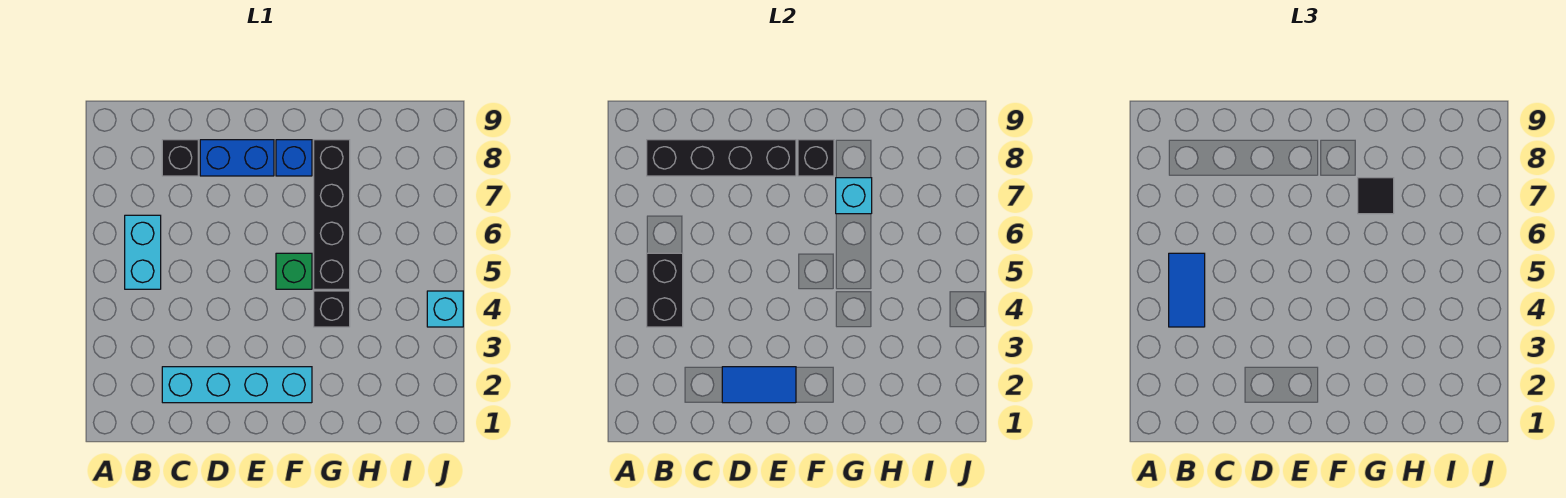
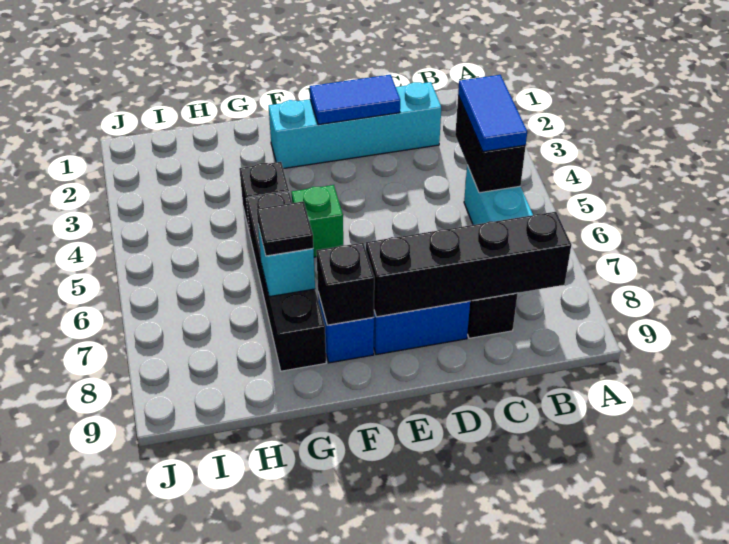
cyan brick J4 level 1 -> none

